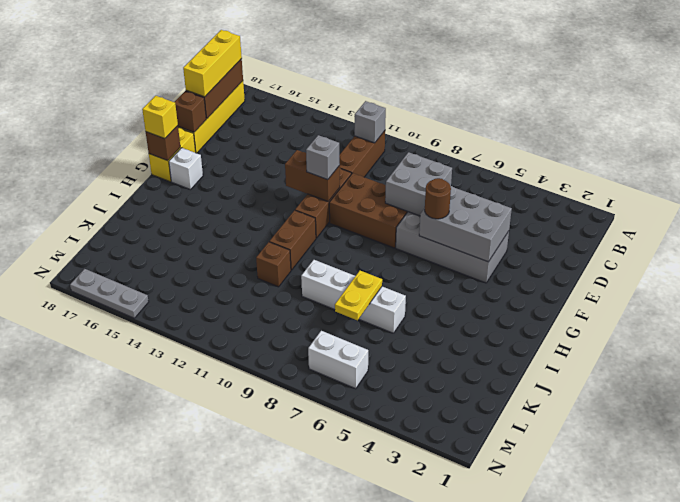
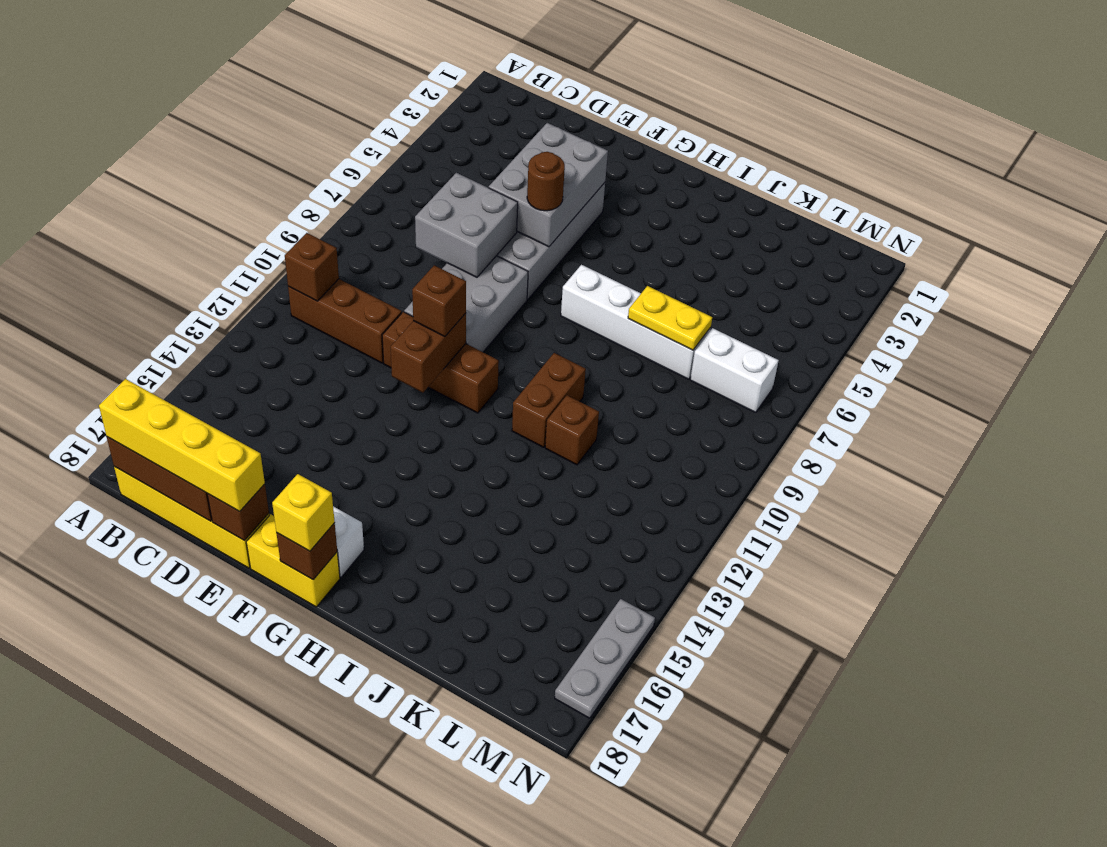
grey brick B11 level 2 -> brown brick B11 level 2
yellow brick B18:D18 level 3 -> yellow brick B18:E18 level 3
brown brick E8:F10 level 1 -> grey brick E8:F10 level 1
grey brick F11 level 3 -> brown brick F11 level 3
brown brick H11:I11 level 1 -> brown brick I10:I11 level 1
white brick J6:J9 level 1 -> white brick H7:K7 level 1
white brick M6:M7 level 1 -> white brick L7:M7 level 1

